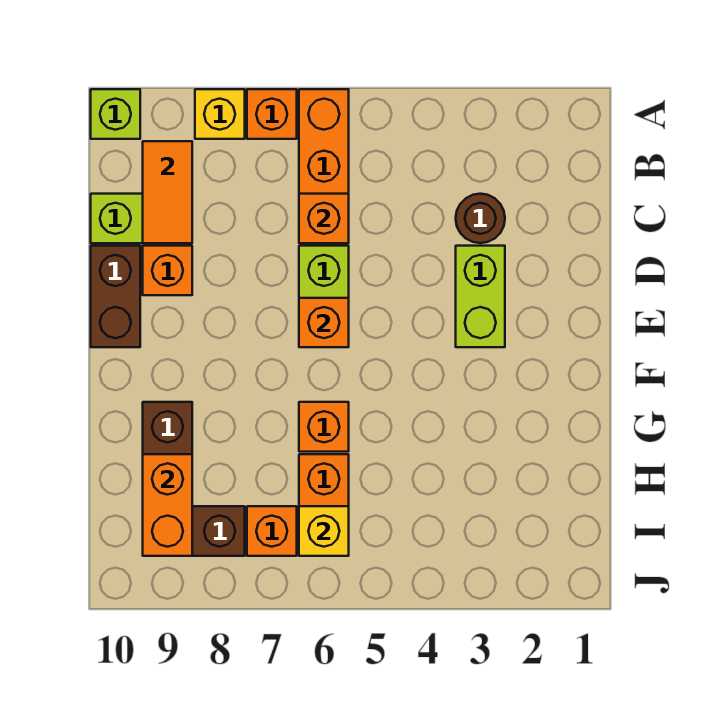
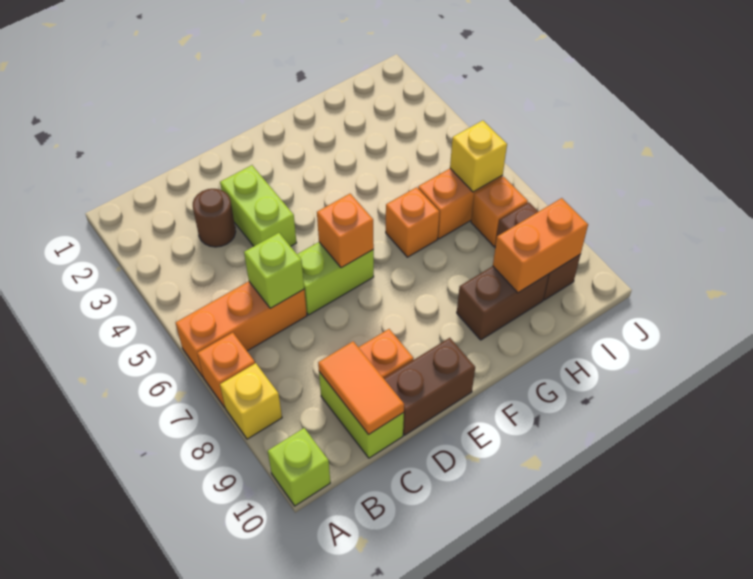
orange tile B9:C9 level 2 -> orange tile C9:C10 level 2
orange brick C6 level 2 -> lime brick C6 level 2
lime brick D3:E3 level 1 -> lime brick D3:D4 level 1

